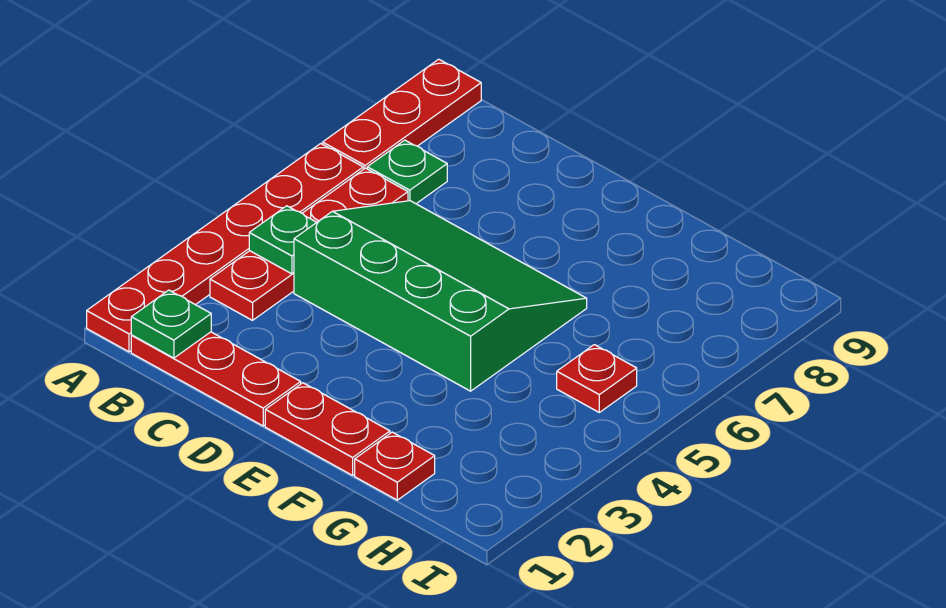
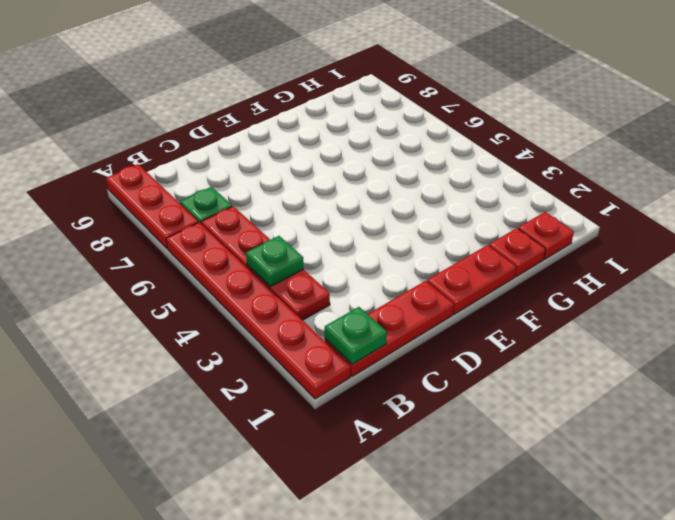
green slope C4:F6 level 1 top 4 -> none
red plate H5 level 1 -> red plate H1 level 1

